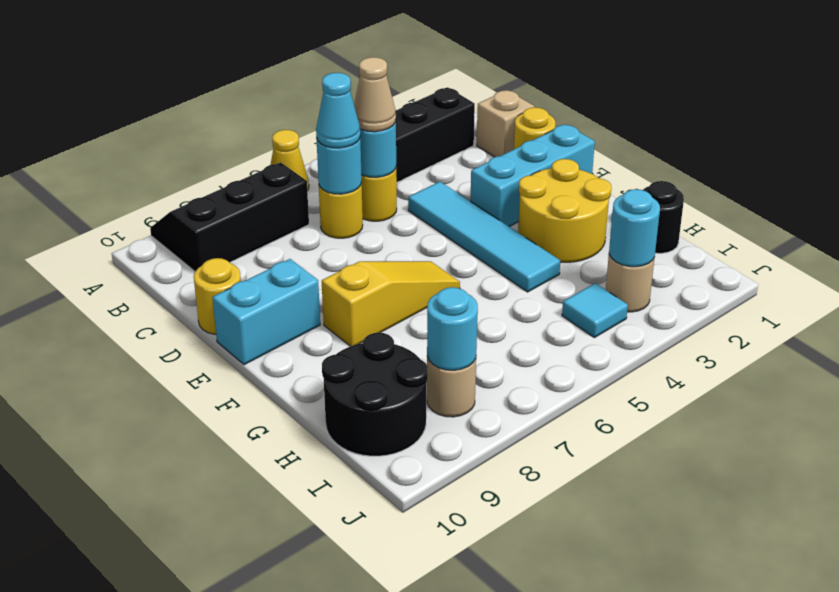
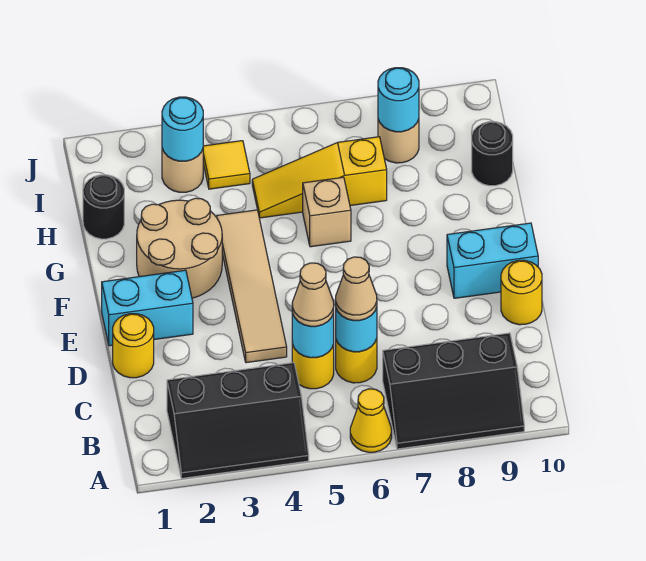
tan brick C1 level 1 -> tan brick G6 level 1
cyan cone C6 level 3 -> tan cone C6 level 3
cyan tile D4:G4 level 1 -> tan tile D4:G4 level 1
cyan brick E1:E3 level 1 -> cyan brick E1:E2 level 1
yellow round brick F2:G3 level 1 -> tan round brick F2:G3 level 1
yellow slope F6:F8 level 1 top 8 -> yellow slope H5:H7 level 1 top 7
black round brick H9:I10 level 1 -> black round brick H10 level 1
cyan tile I4 level 1 -> yellow tile I4 level 1

